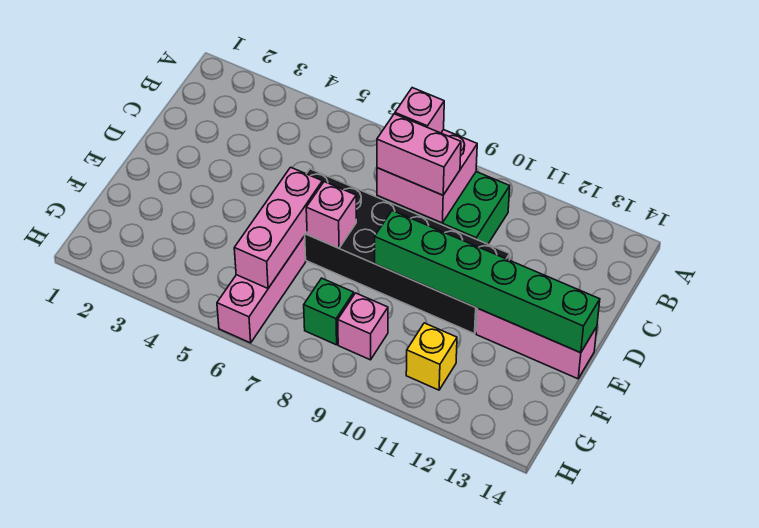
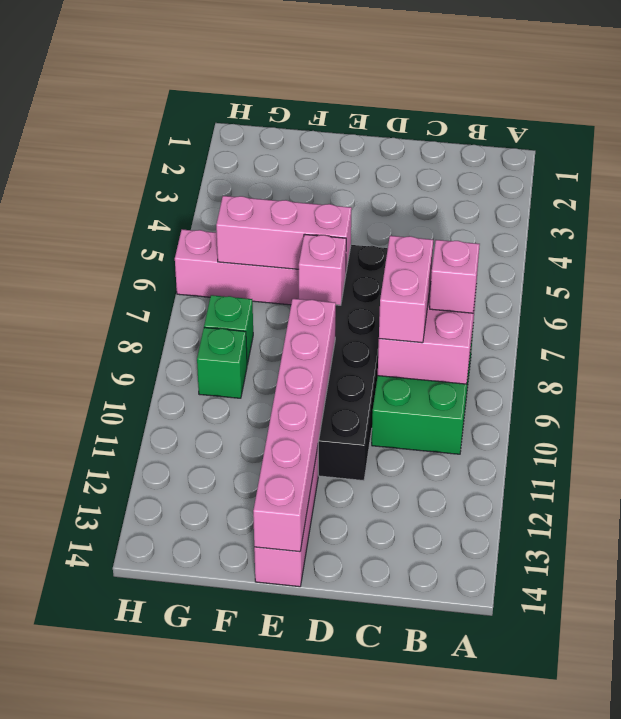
green brick E9:E14 level 2 -> pink brick E9:E14 level 2
pink brick G9 level 1 -> green brick G9 level 1
yellow brick G11 level 1 -> none

